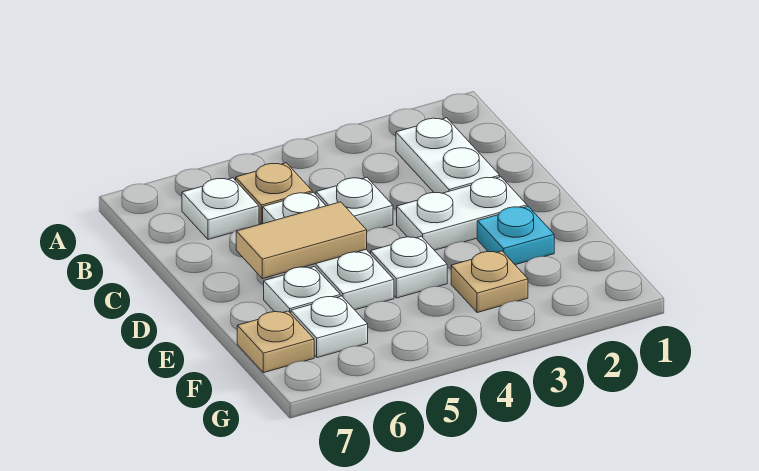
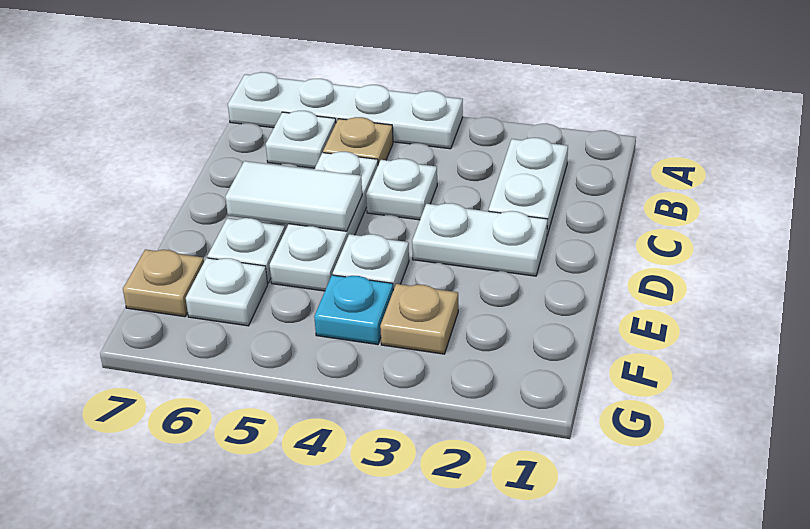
none -> white plate A4:A7 level 1
tan tile D5:D6 level 2 -> white tile D5:D6 level 2
cyan plate E2 level 1 -> cyan plate F4 level 1

